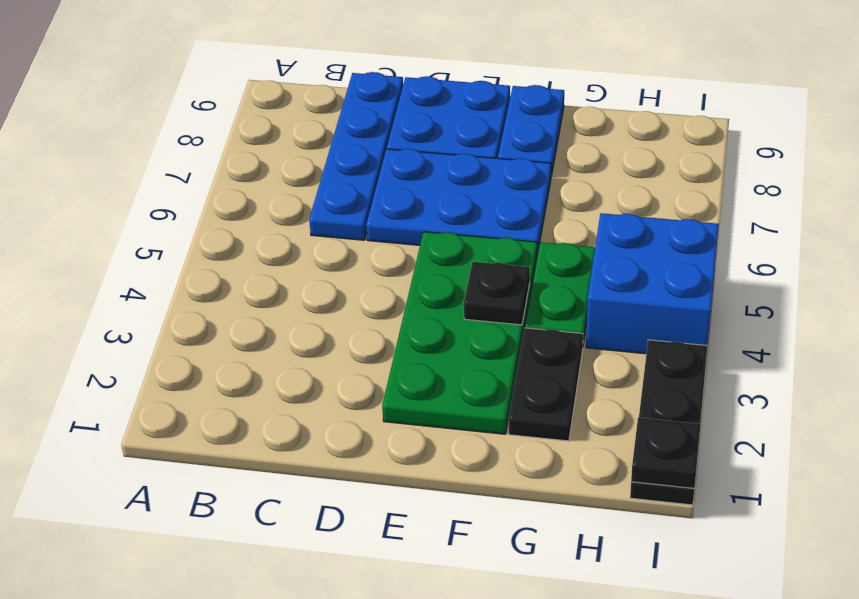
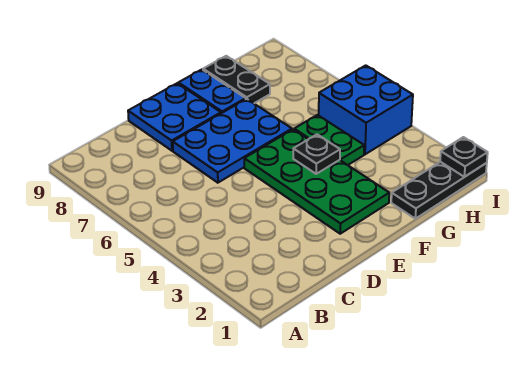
blue plate C6:C9 level 1 -> none
black plate G2:G3 level 1 -> black plate G8:G9 level 1
black plate I1:I3 level 1 -> black plate G1:I1 level 1

